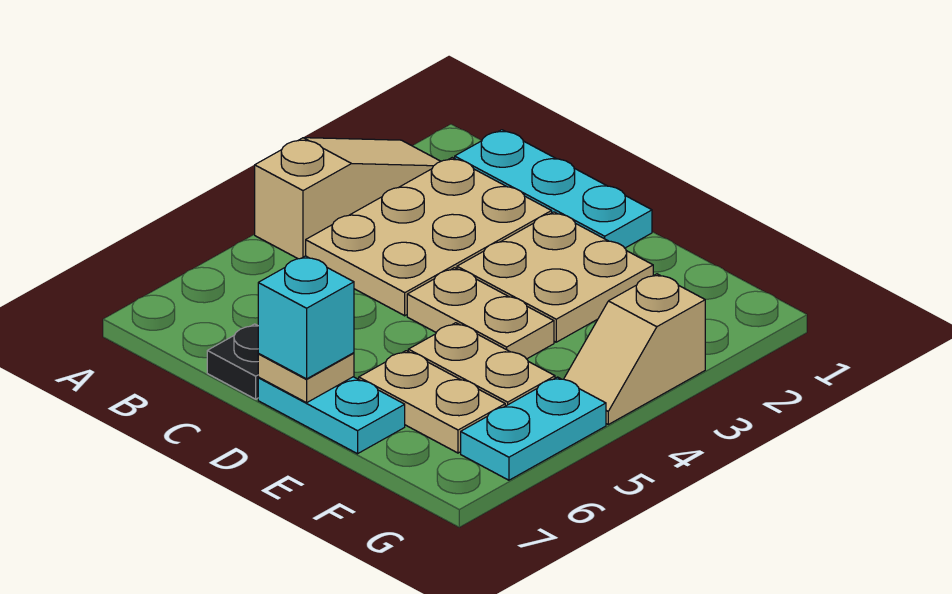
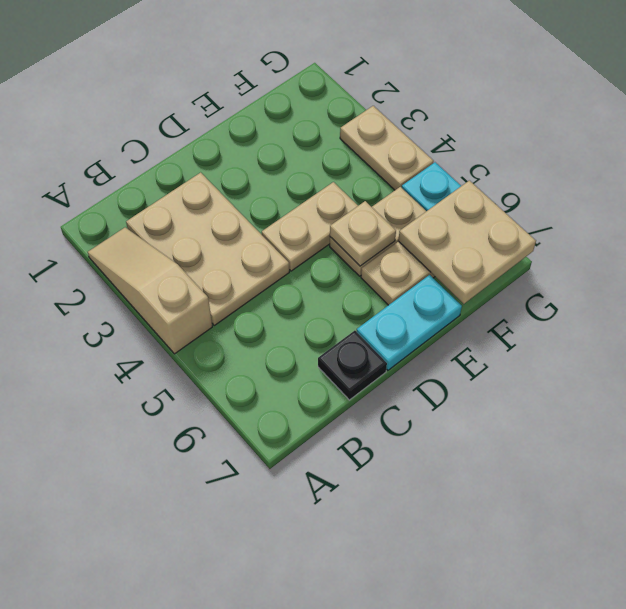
cyan plate B1:D1 level 1 -> none
tan plate D2:E3 level 1 -> tan plate F6:G7 level 2
tan plate D7 level 2 -> tan plate E5 level 2
cyan brick D7 level 3 -> none
tan slope G3:G4 level 1 top 3 -> tan plate G3:G4 level 1

